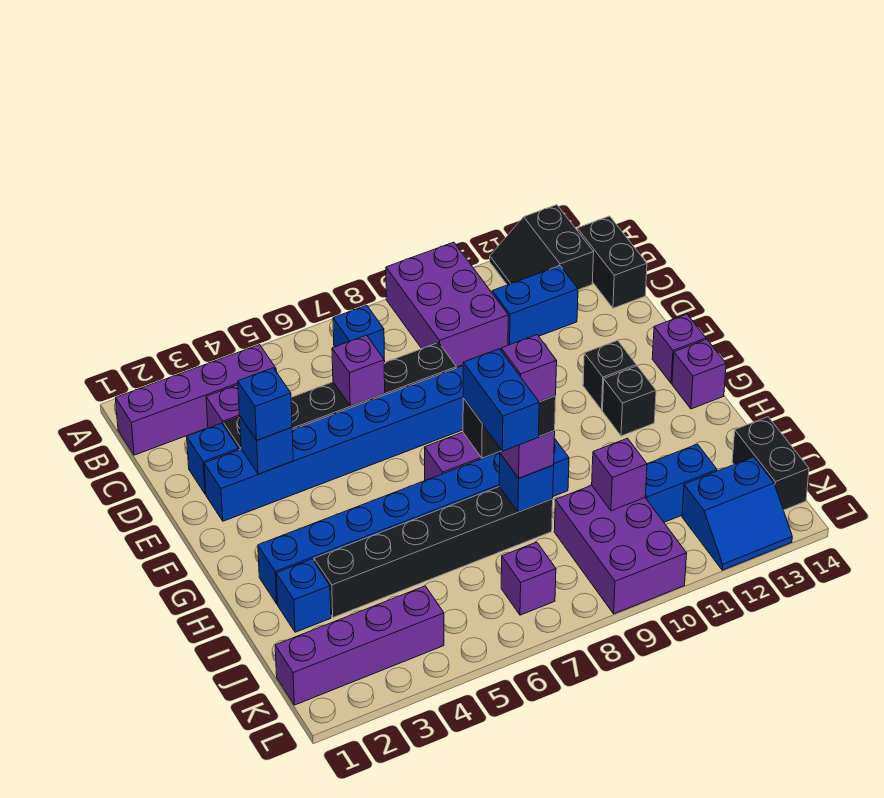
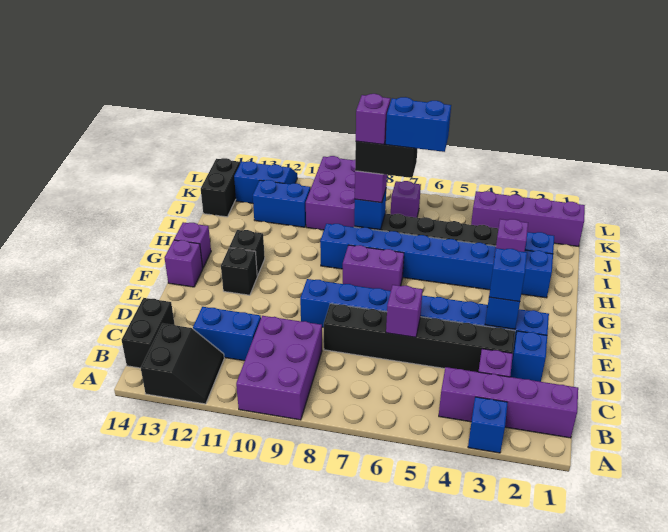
blue brick B7 level 1 -> blue brick A3 level 1
blue brick I7:J7 level 5 -> blue brick I6:I7 level 5
purple brick J10 level 2 -> purple brick H3 level 2

